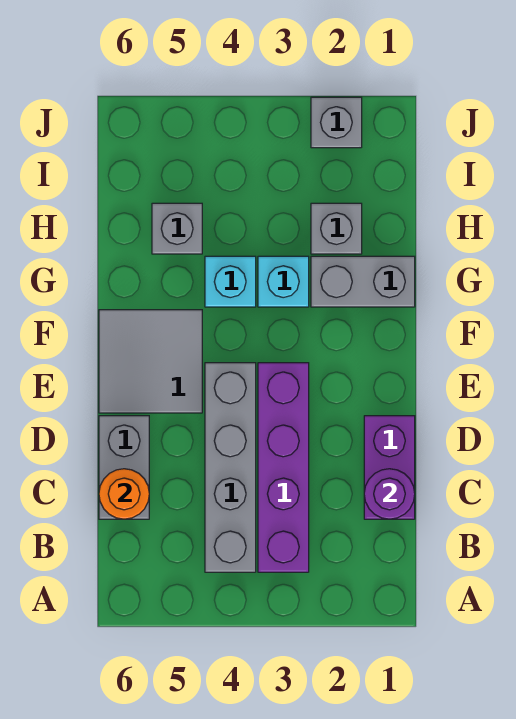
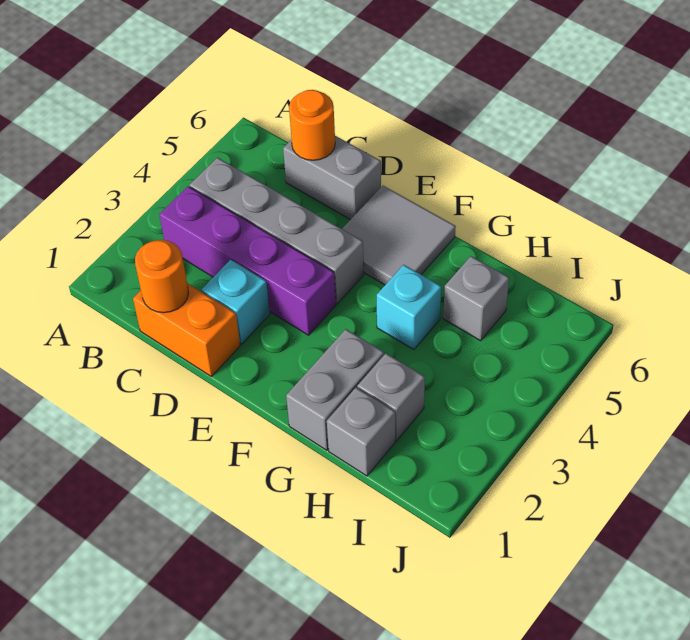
purple brick C1:D1 level 1 -> orange brick C1:D1 level 1
purple round brick C1 level 2 -> orange round brick C1 level 2
cyan brick G3 level 1 -> cyan brick D2 level 1
grey brick J2 level 1 -> grey brick H1 level 1

